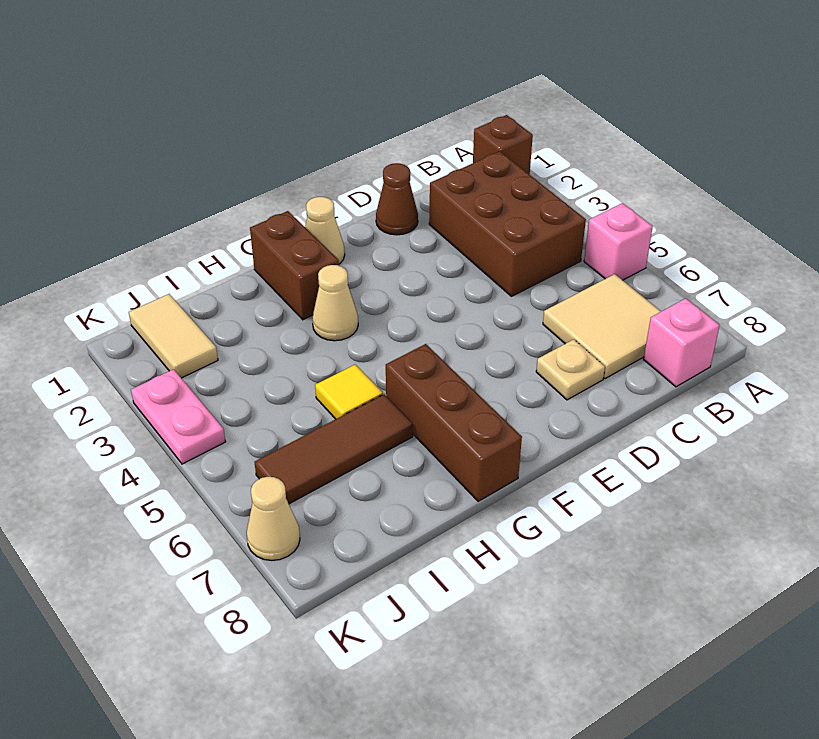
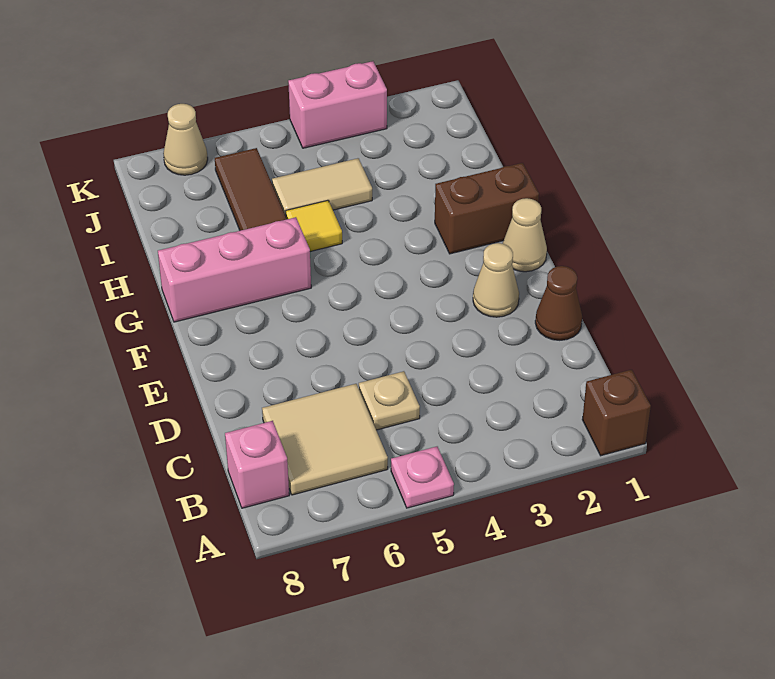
pink brick A5 level 1 -> pink plate A5 level 1
brown brick B2:C4 level 1 -> none
tan plate D7 level 1 -> tan plate C5 level 1
tan cone G3 level 1 -> tan cone E2 level 1
brown brick G6:G8 level 1 -> pink brick G6:G8 level 1
tan tile J1:J2 level 1 -> tan tile I4:I5 level 1
pink plate K3:K4 level 1 -> pink brick K3:K4 level 1

